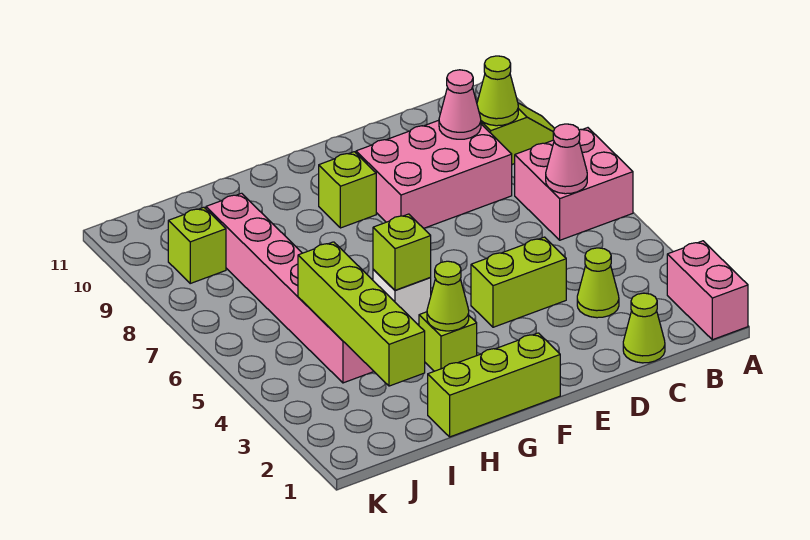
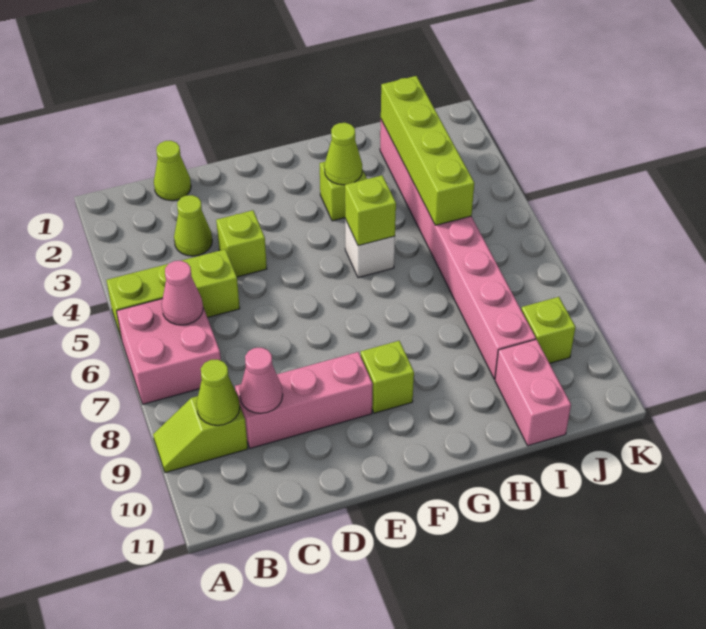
pink brick A1:A2 level 1 -> pink brick I10:I11 level 1
pink brick C8:E9 level 1 -> pink brick C9:E9 level 1
lime brick D4:E4 level 1 -> lime brick D4 level 1
lime brick F1:H1 level 1 -> lime brick A5:C5 level 1
pink brick I4:I9 level 1 -> pink brick I2:I9 level 1

